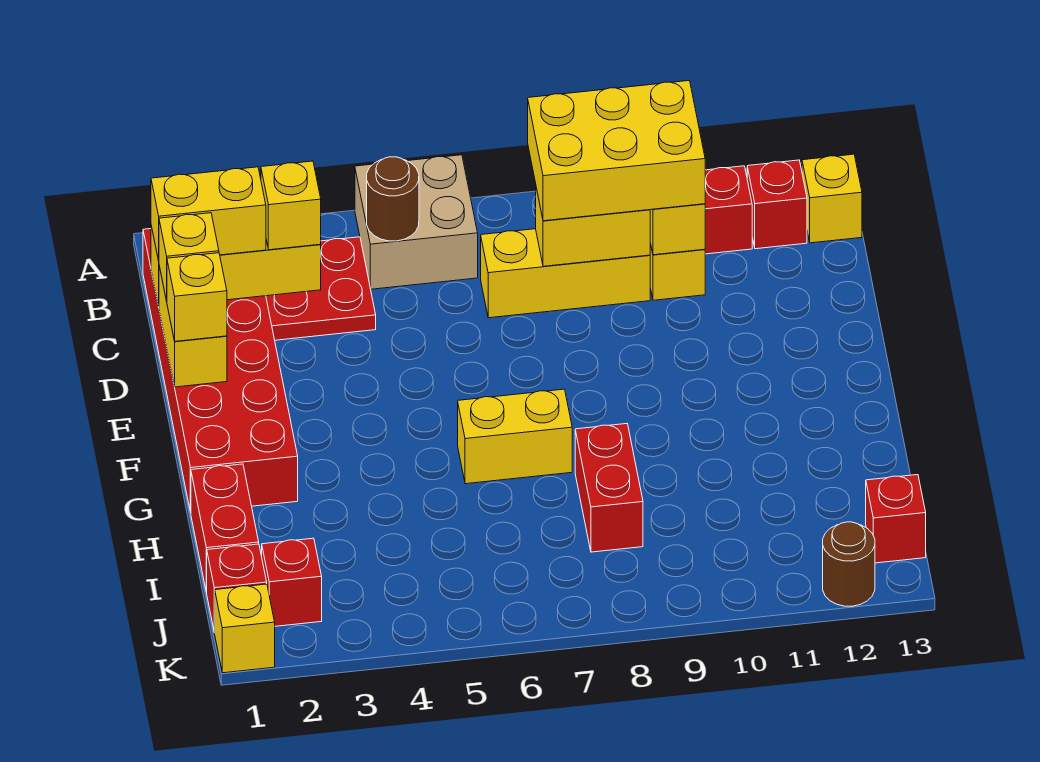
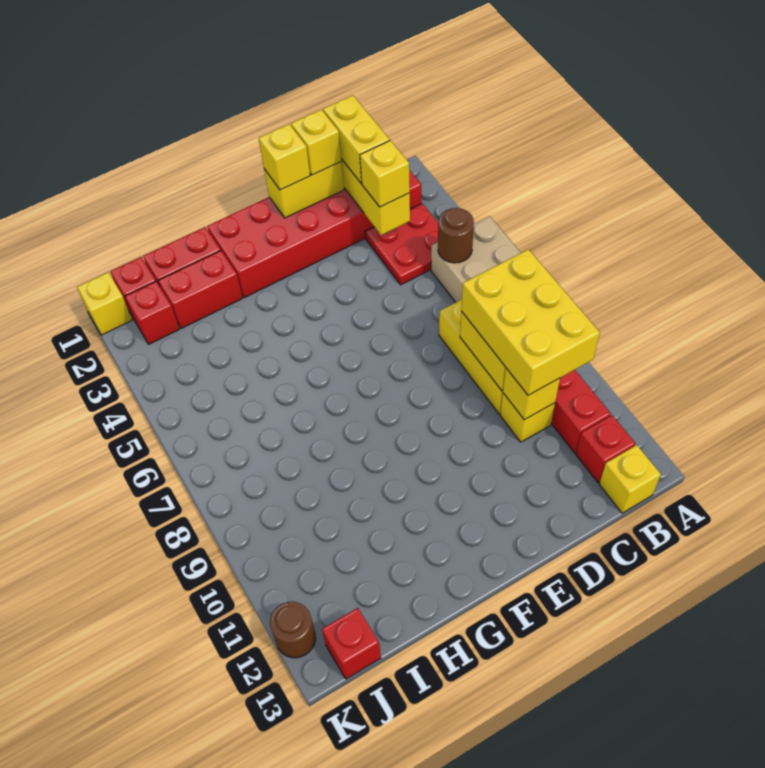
yellow brick G6:G7 level 1 -> none
red brick H8:I8 level 1 -> red brick H2:I2 level 1

